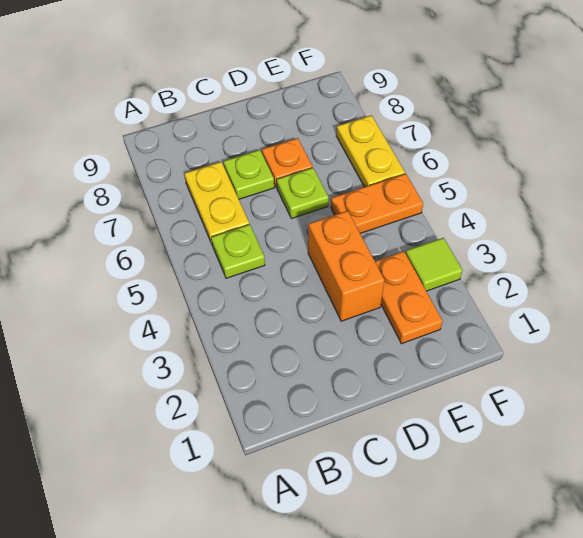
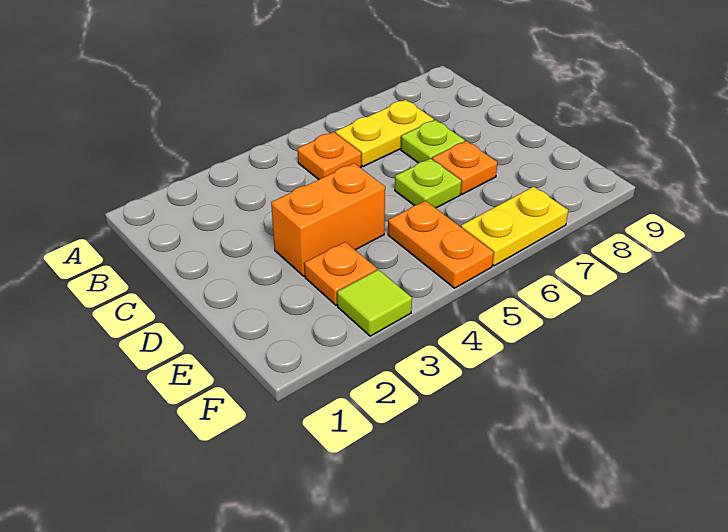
lime plate B5 level 1 -> orange plate B5 level 1
orange plate E2:E3 level 1 -> orange plate E3 level 1

